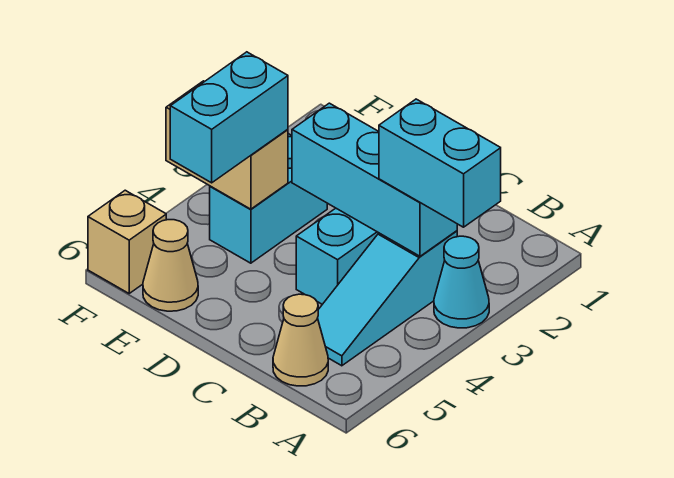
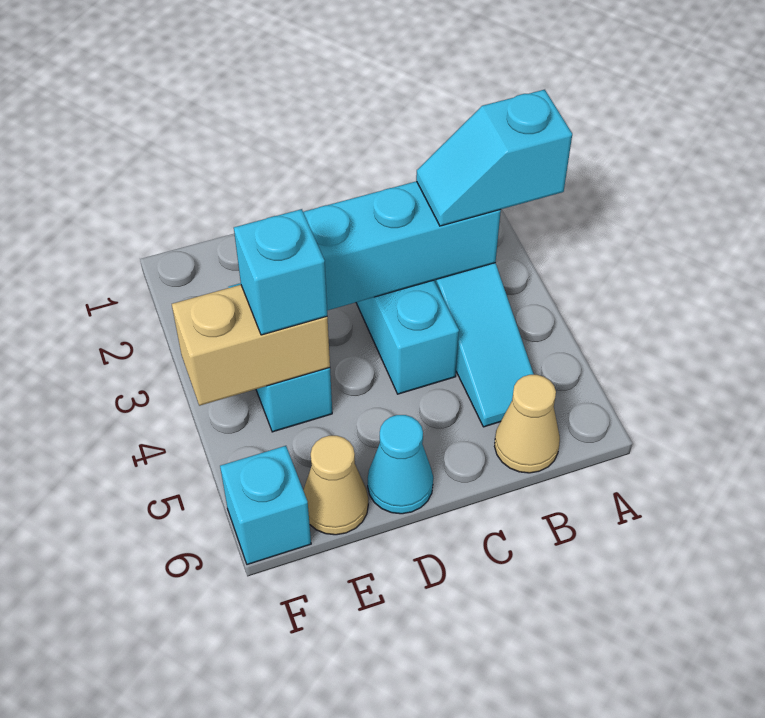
cyan cone A3 level 1 -> cyan cone D6 level 1
cyan brick A3:B3 level 3 -> cyan slope A3:B3 level 3 top A
cyan brick E4:E5 level 3 -> cyan brick E4 level 3
tan brick F6 level 1 -> cyan brick F6 level 1

